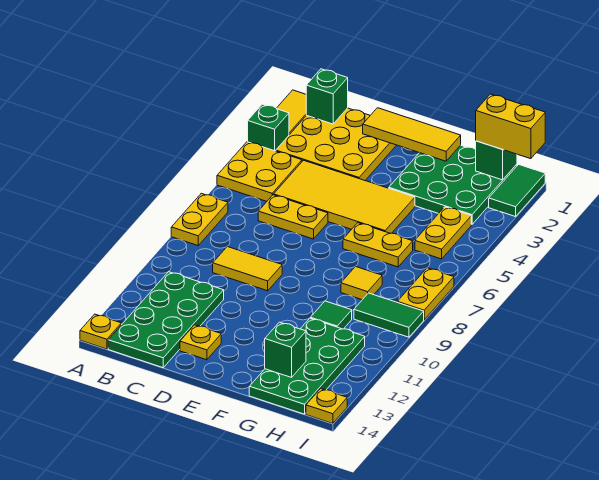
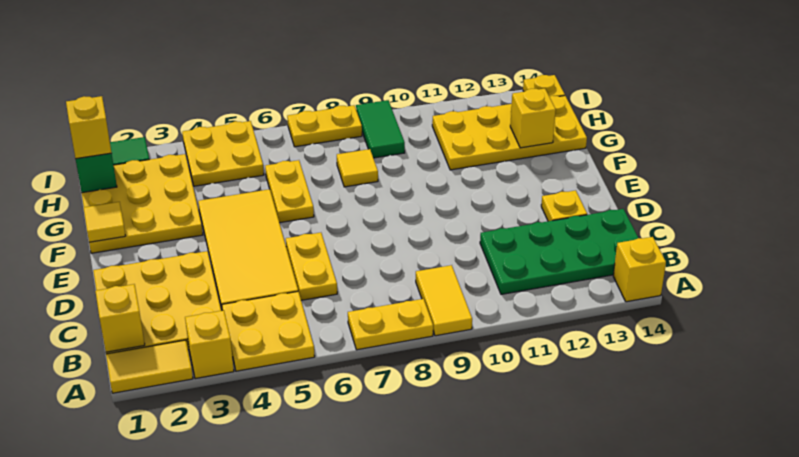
green brick A3 level 1 -> yellow brick A3 level 1
yellow plate A14 level 1 -> yellow brick A14 level 1
green brick B1 level 2 -> yellow brick B1 level 2
yellow tile C9:D9 level 1 -> yellow tile A9:B9 level 1
yellow tile D1:F1 level 2 -> yellow tile F1 level 2
green plate F1:H3 level 1 -> yellow plate F1:H3 level 1
green tile G10 level 1 -> none
green plate G11:H14 level 1 -> yellow plate G11:H14 level 1
green brick G13 level 2 -> yellow brick G13 level 2
yellow brick H1:I1 level 3 -> yellow brick H1 level 3
yellow plate H4:H5 level 1 -> yellow plate H4:I5 level 1

